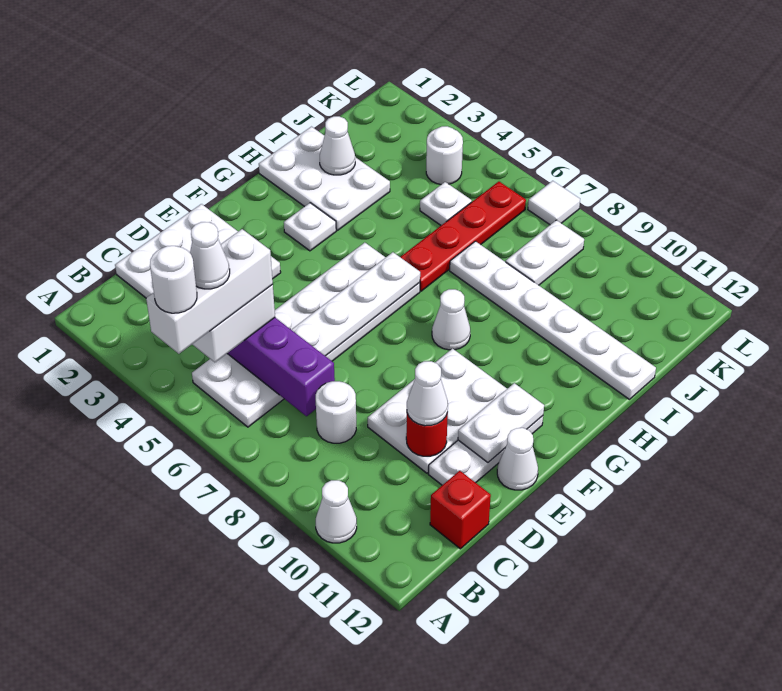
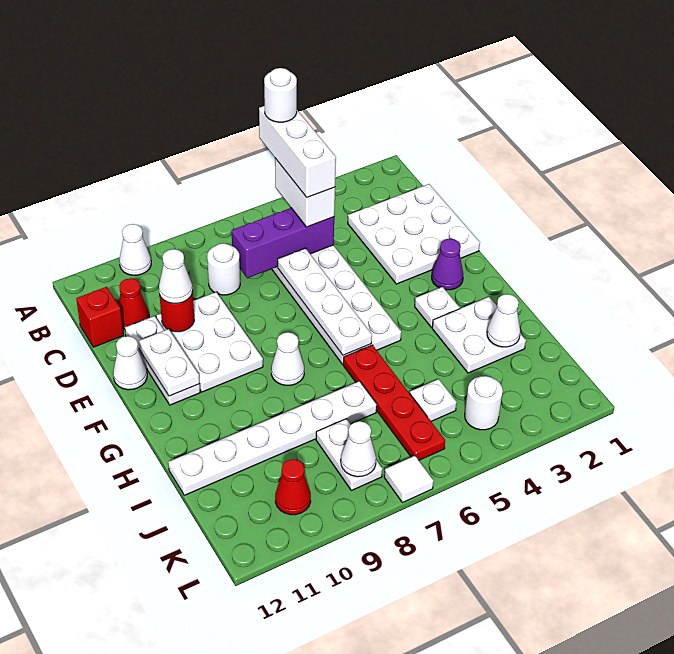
white cone B5 level 5 -> white cone K8 level 2
none -> red cone C11 level 1
none -> purple cone F2 level 1
white plate H1:I3 level 1 -> white plate H2:I3 level 1
none -> red cone K10 level 1

